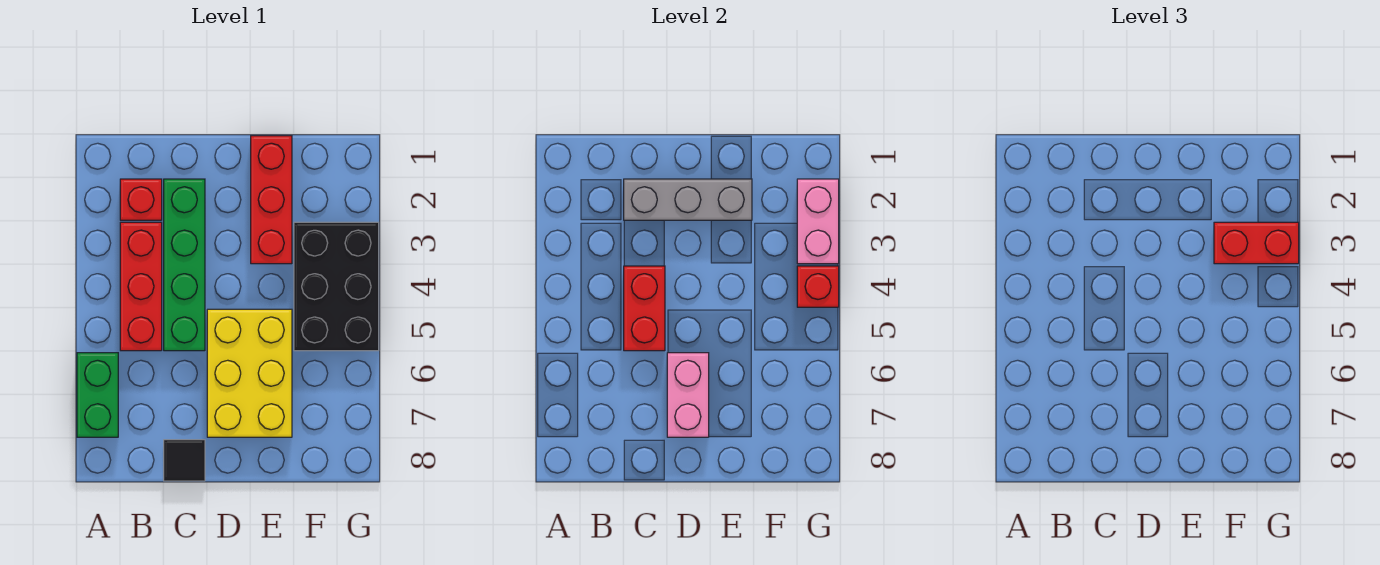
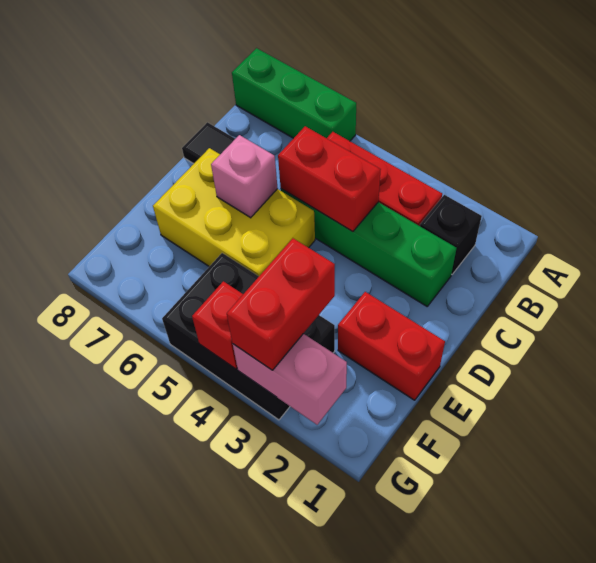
green brick A6:A7 level 1 -> green brick A6:A8 level 1
red brick B2 level 1 -> black brick B2 level 1
grey brick C2:E2 level 2 -> none
pink brick D6:D7 level 2 -> pink brick D6 level 2
red brick E1:E3 level 1 -> red brick E1:E2 level 1

